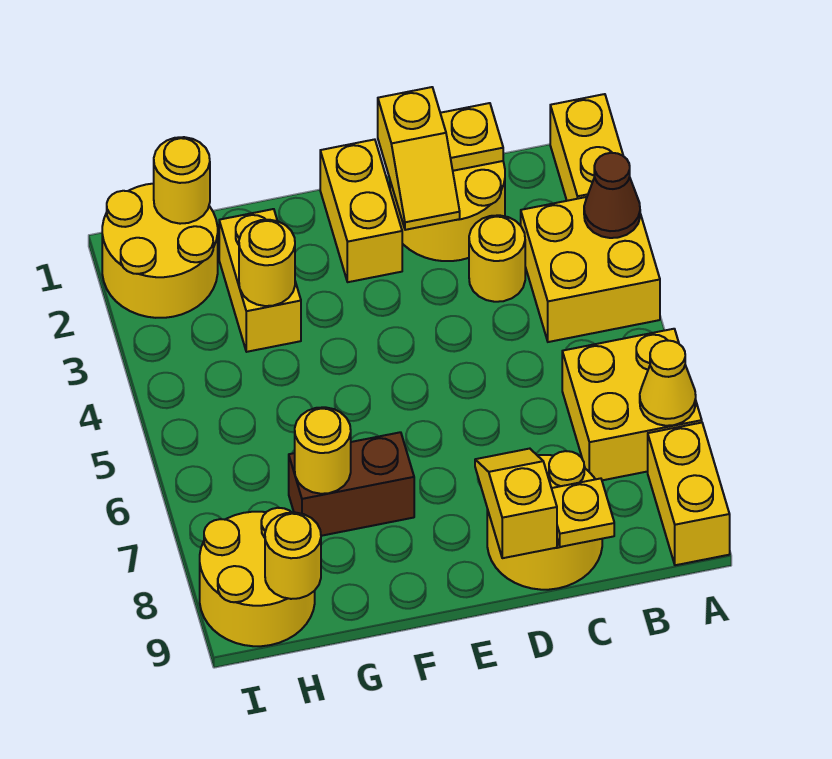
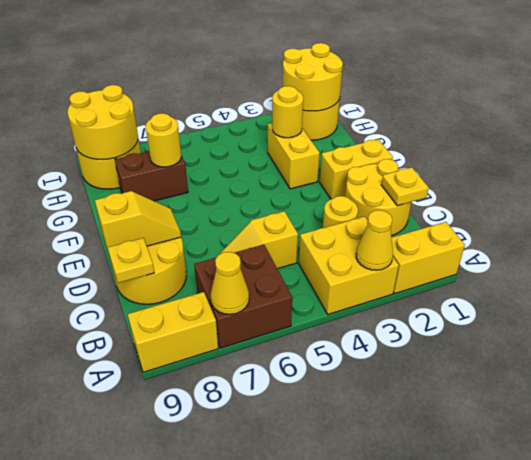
brown cone A3 level 2 -> yellow cone A3 level 2
yellow brick A6:B7 level 1 -> brown brick A6:B7 level 1
yellow slope D1:D2 level 2 top 1 -> yellow slope C5:C6 level 1 top 5
brown brick F7:G7 level 1 -> brown brick G7:G8 level 1
yellow brick G2:G3 level 1 -> yellow brick F3:G3 level 1
yellow round brick H1 level 2 -> yellow round brick H1:I2 level 2
yellow round brick H9 level 2 -> yellow round brick H8:I9 level 2

